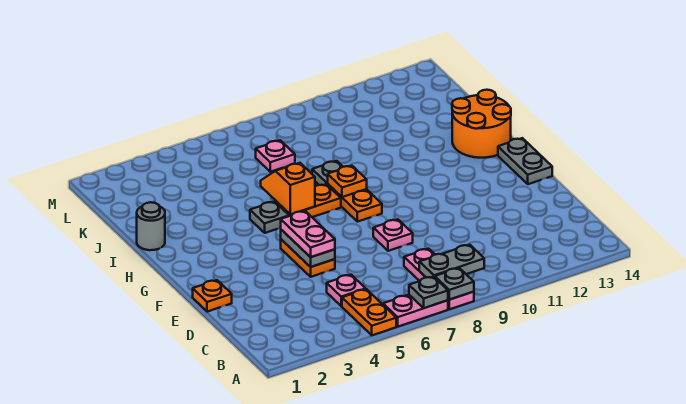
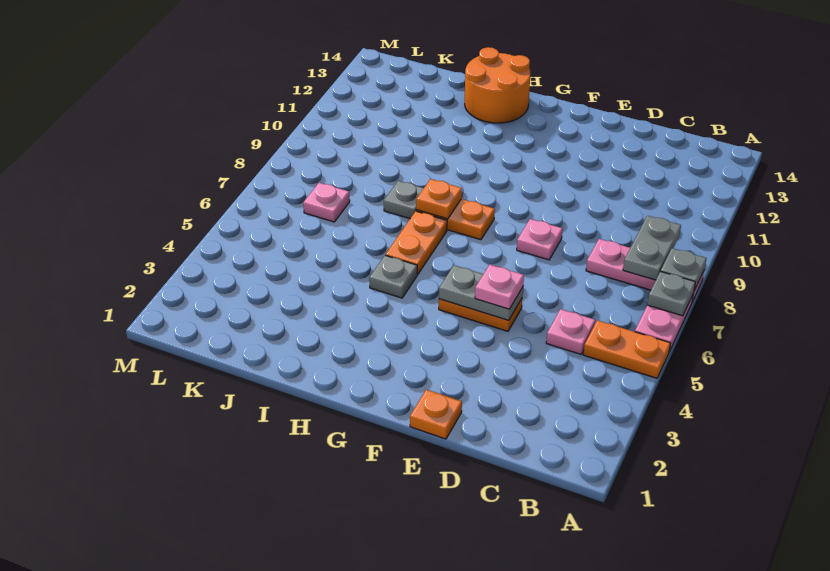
pink plate E5:F5 level 3 -> pink plate E5 level 3
grey plate F14:G14 level 1 -> none
orange slope H6:I6 level 2 top H -> none
grey round brick I1 level 1 -> none

